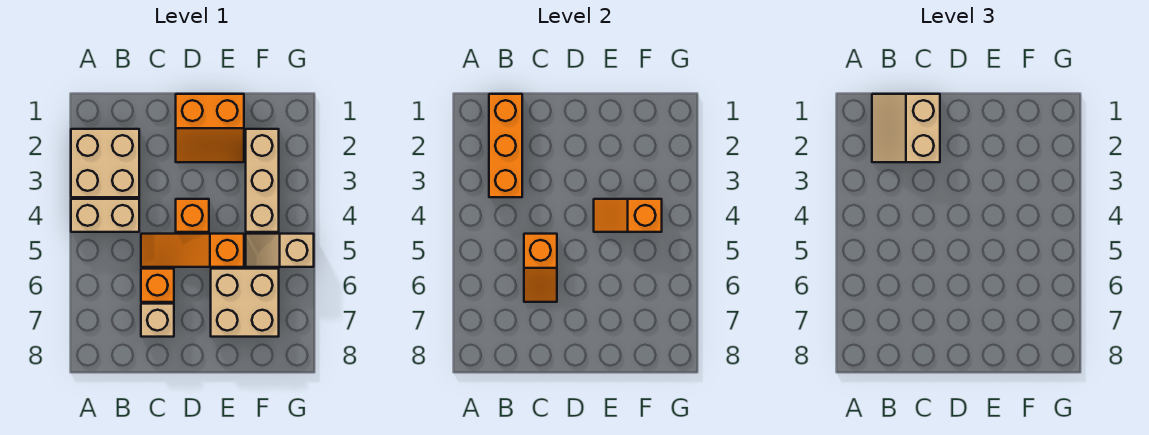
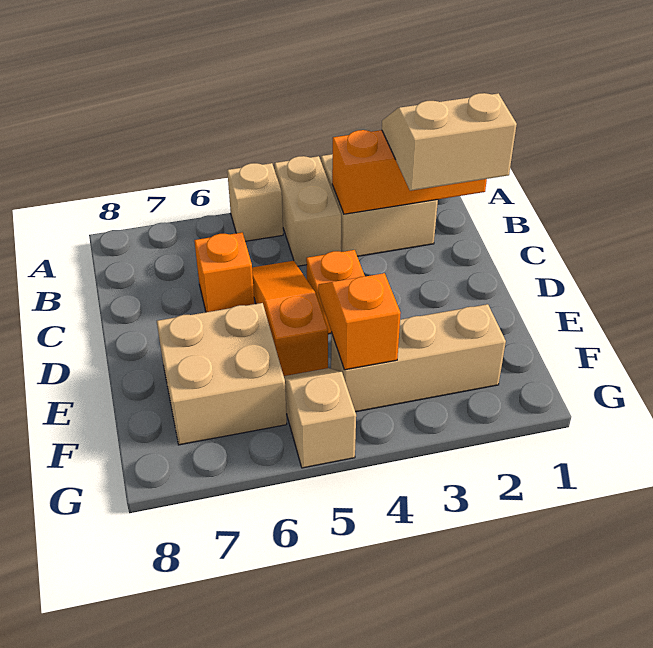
orange slope C5:C6 level 2 top 5 -> none
tan brick C7 level 1 -> tan brick A5 level 1
orange slope D1:E2 level 1 top 1 -> none

